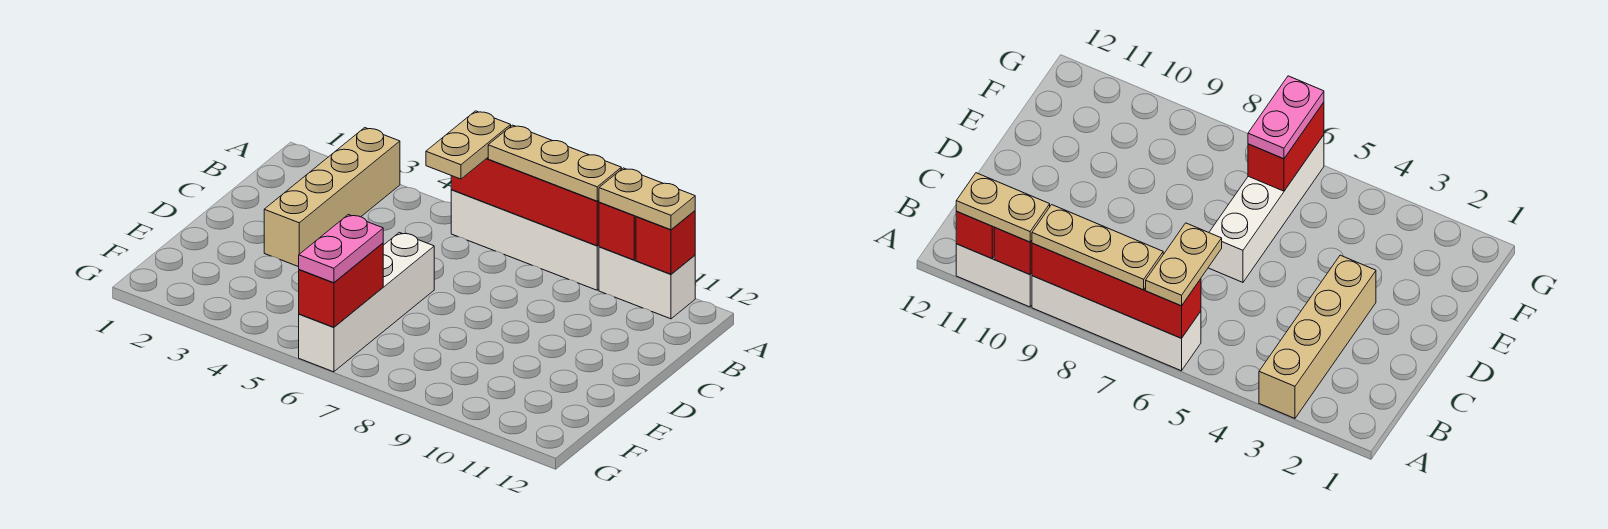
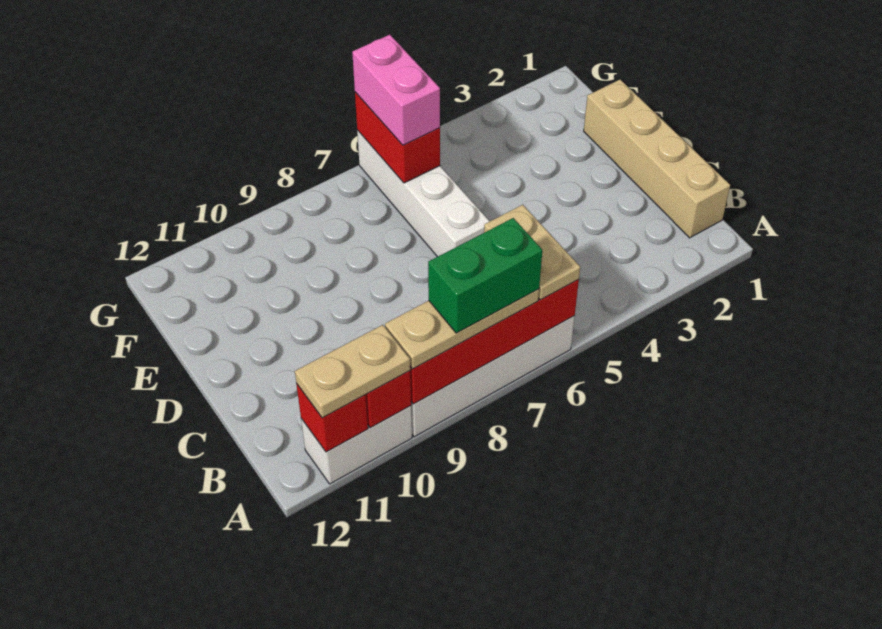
tan brick A3:D3 level 1 -> tan brick B1:E1 level 1
none -> green brick A7:A8 level 4
pink plate F6:G6 level 3 -> pink brick F6:G6 level 3

